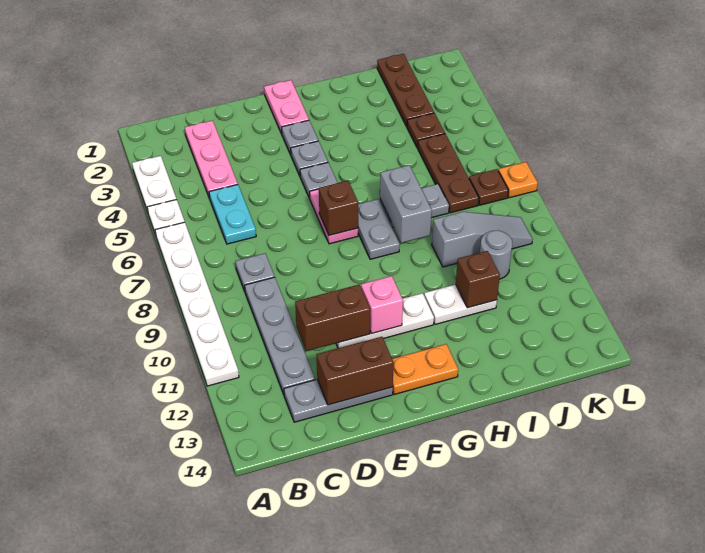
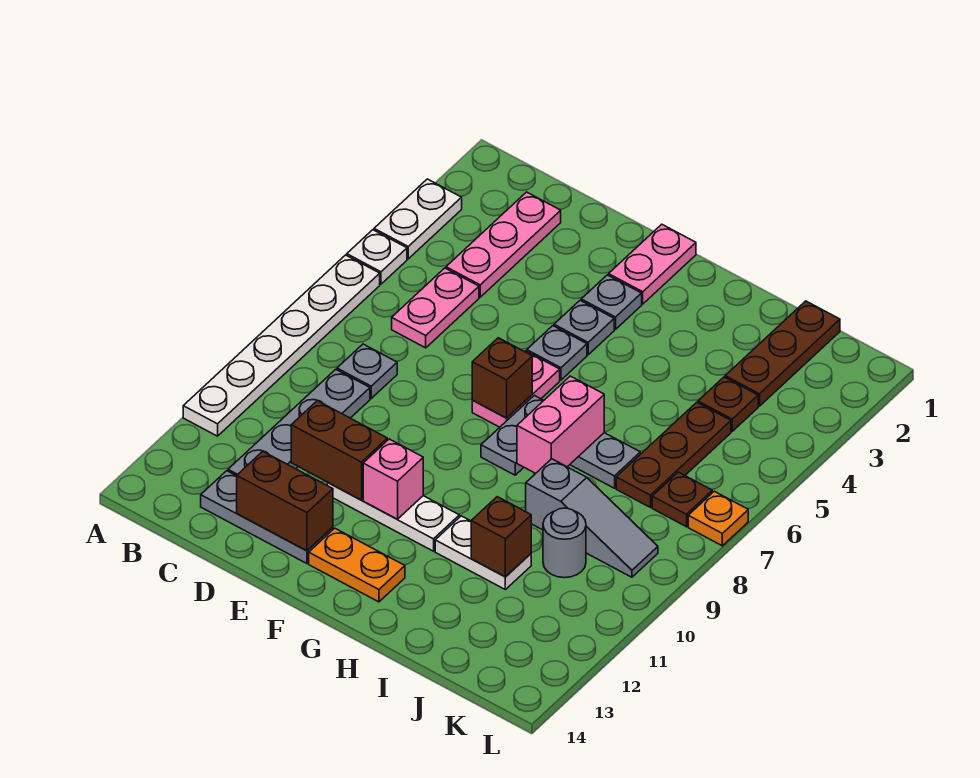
cyan plate C5:C6 level 1 -> pink plate C5:C6 level 1
grey brick H7:H8 level 2 -> pink brick H7:H8 level 2

